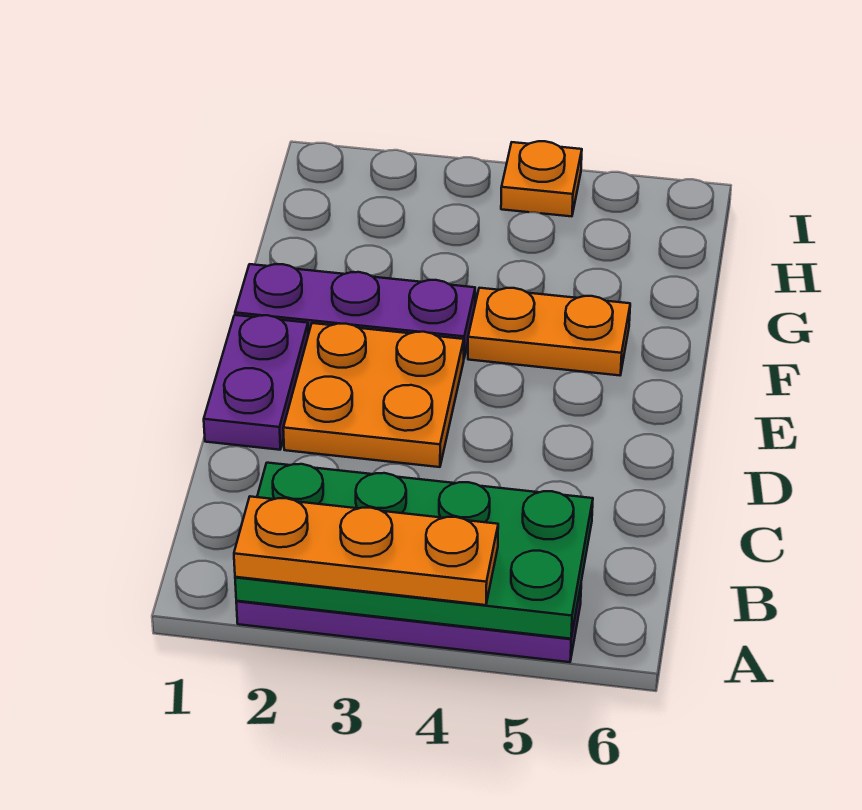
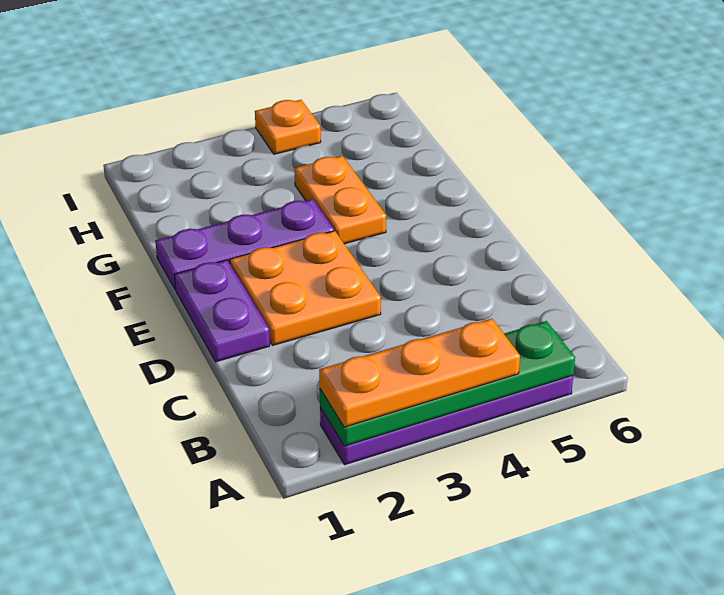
green plate A2:B5 level 2 -> green plate A2:A5 level 2
orange plate F4:F5 level 1 -> orange plate F4:G4 level 1

